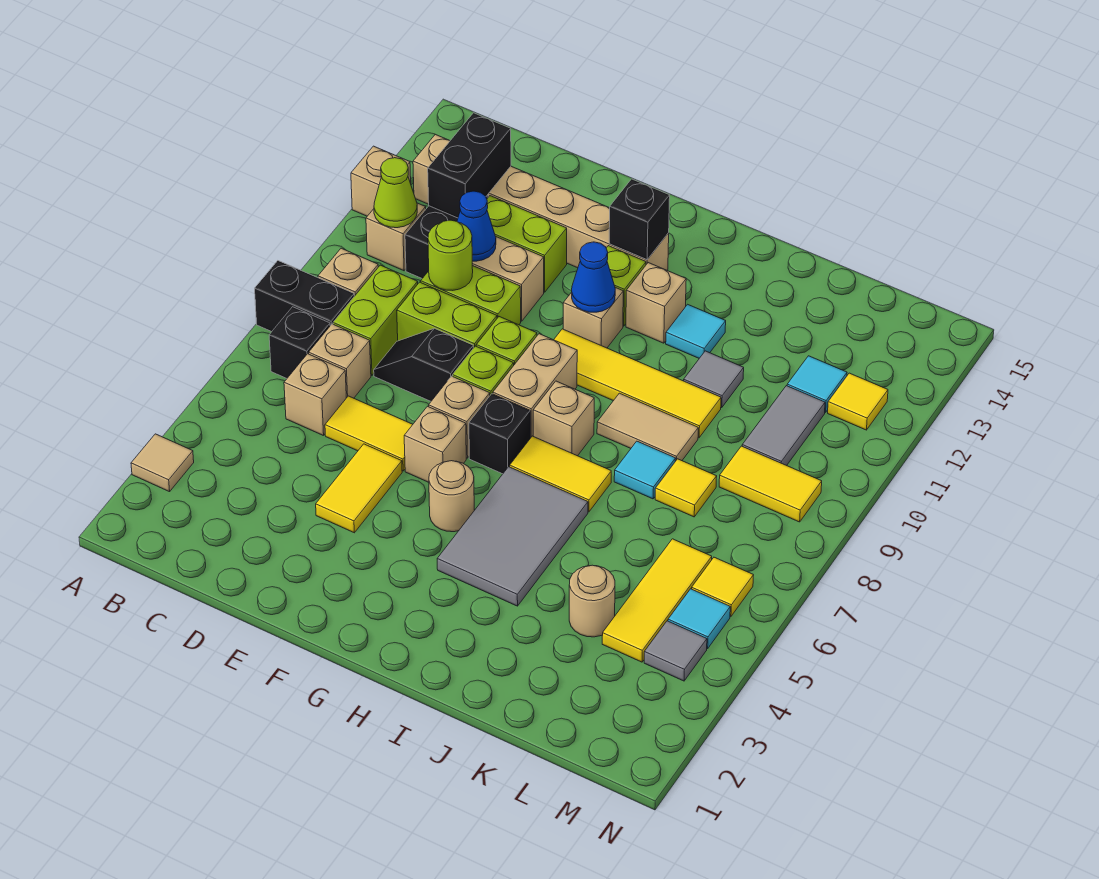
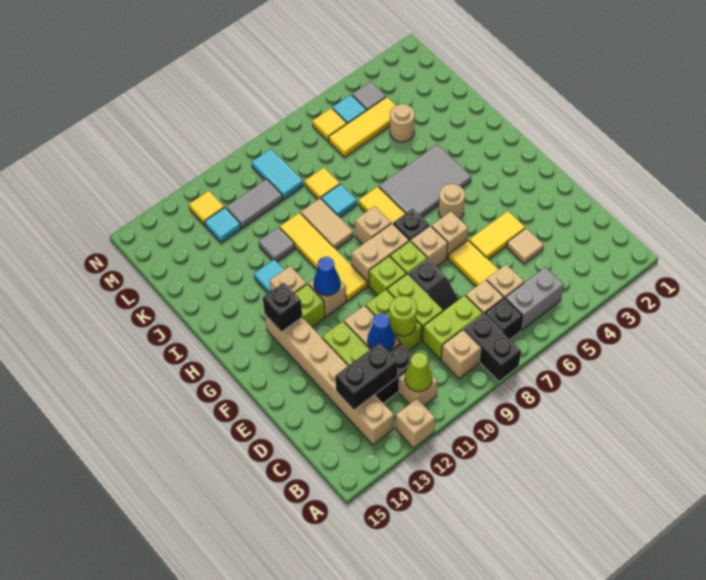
tan tile A3 level 1 -> tan tile D4 level 1
none -> grey brick B5:B6 level 1
yellow tile L9:M9 level 1 -> cyan tile L9:M9 level 1

